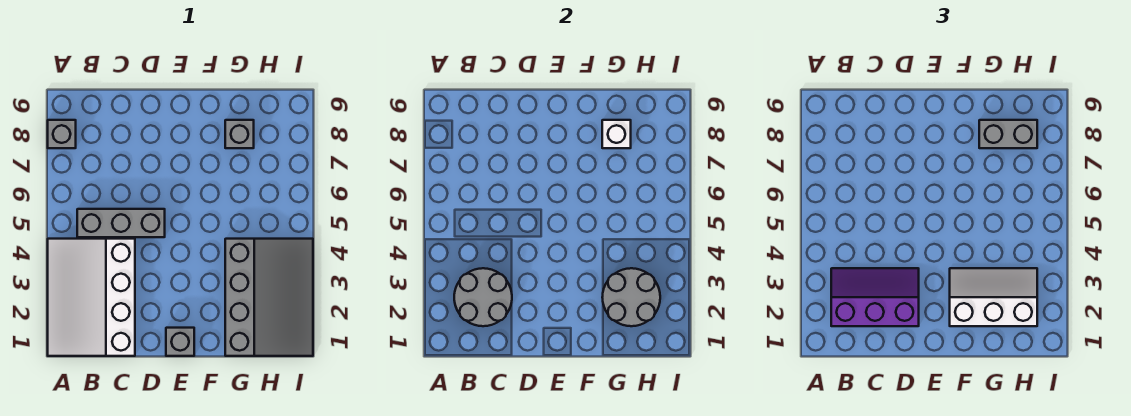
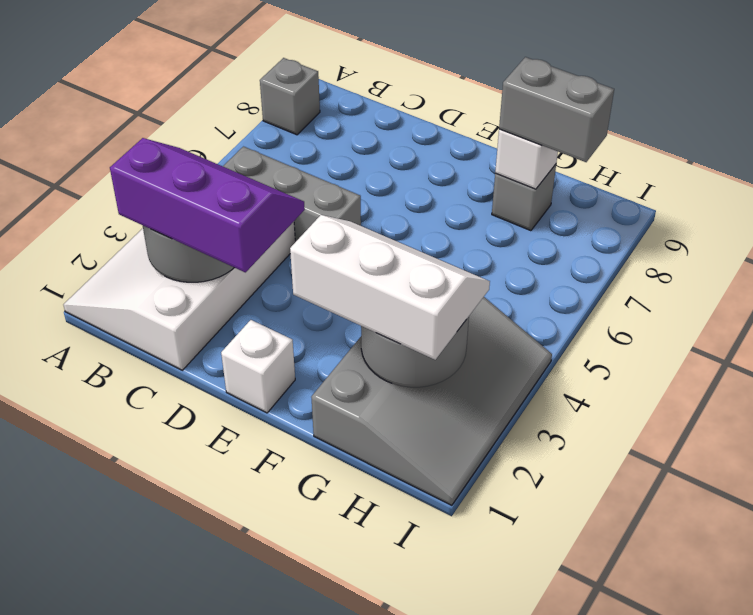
grey brick E1 level 1 -> white brick E1 level 1

